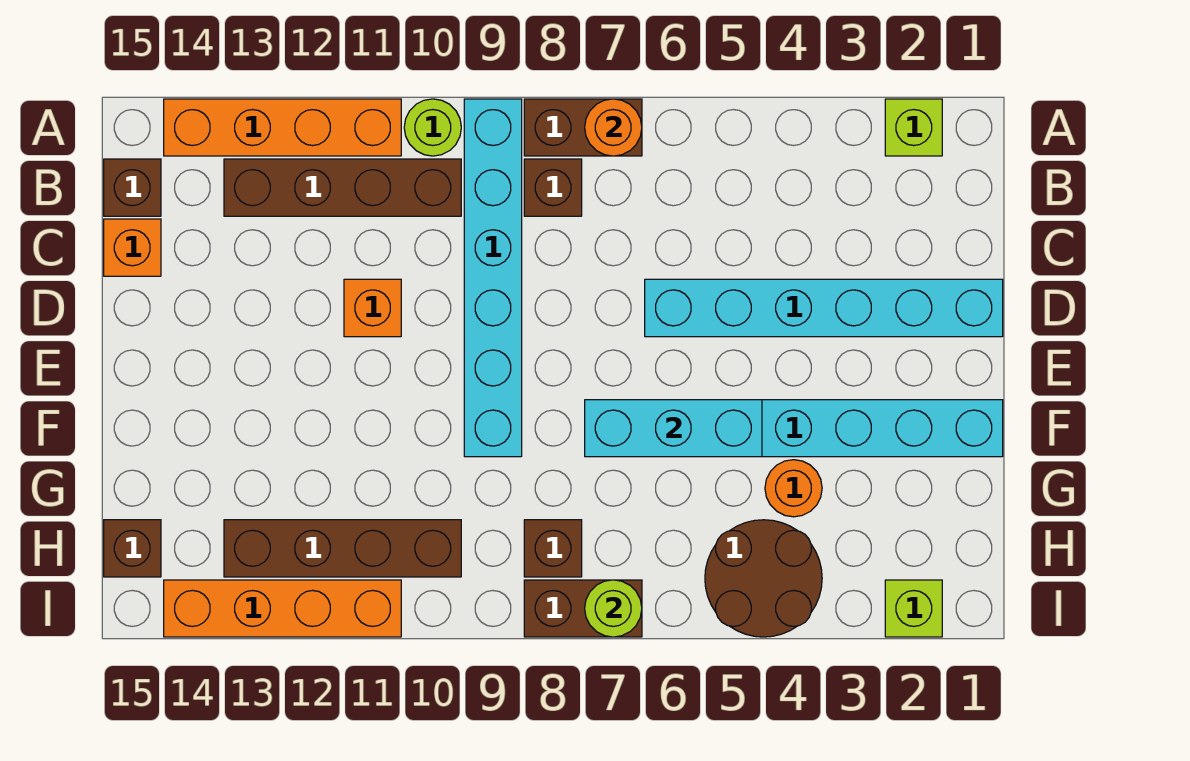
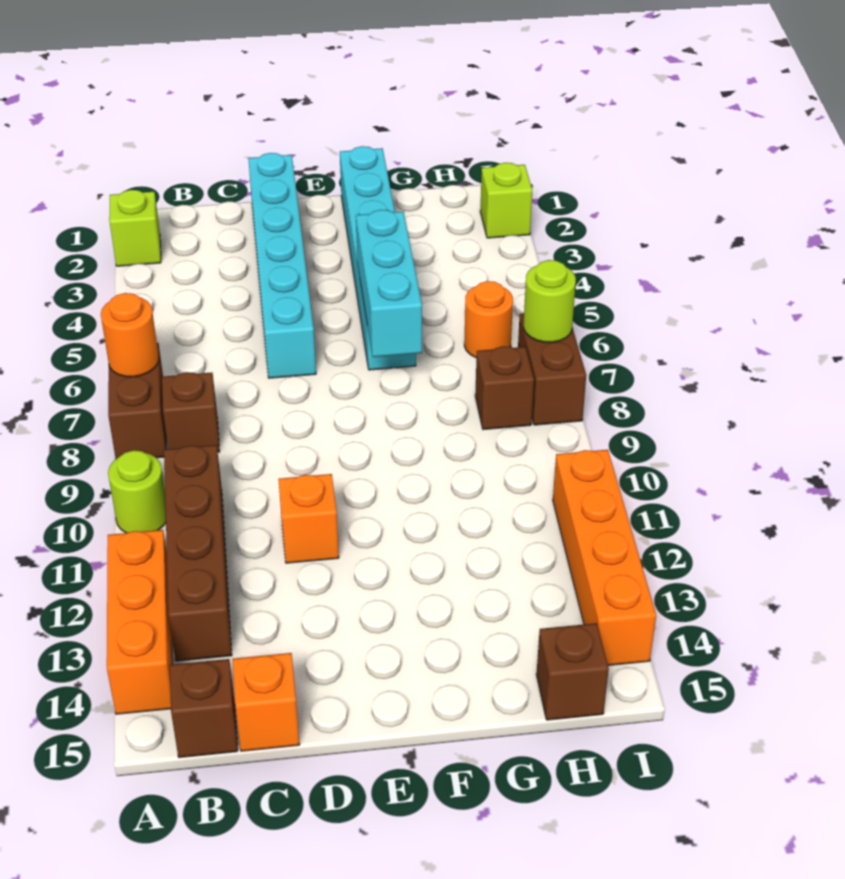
cyan brick A9:F9 level 1 -> none
orange brick A11:A14 level 1 -> orange brick A12:A14 level 1
orange round brick G4 level 1 -> orange round brick H6 level 1
brown round brick H4:I5 level 1 -> none
brown brick H10:H13 level 1 -> none

